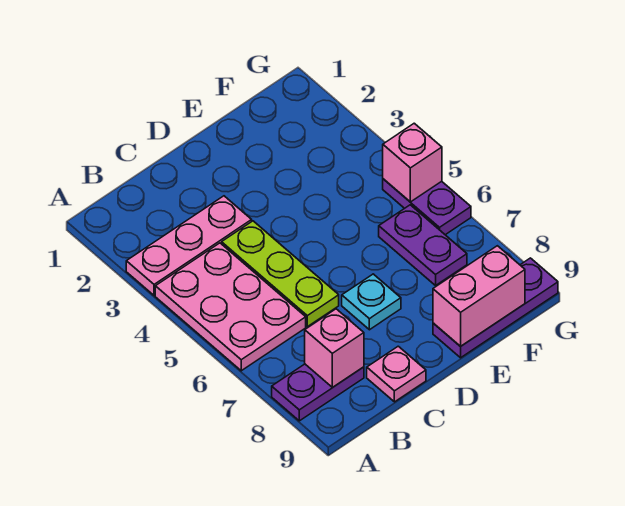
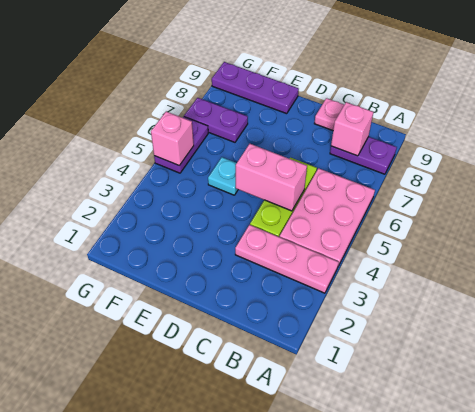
cyan plate D7 level 1 -> cyan plate E5 level 1
pink brick E9:F9 level 2 -> pink brick C5:D5 level 2
purple plate F6:F7 level 1 -> purple plate F7:G7 level 1

